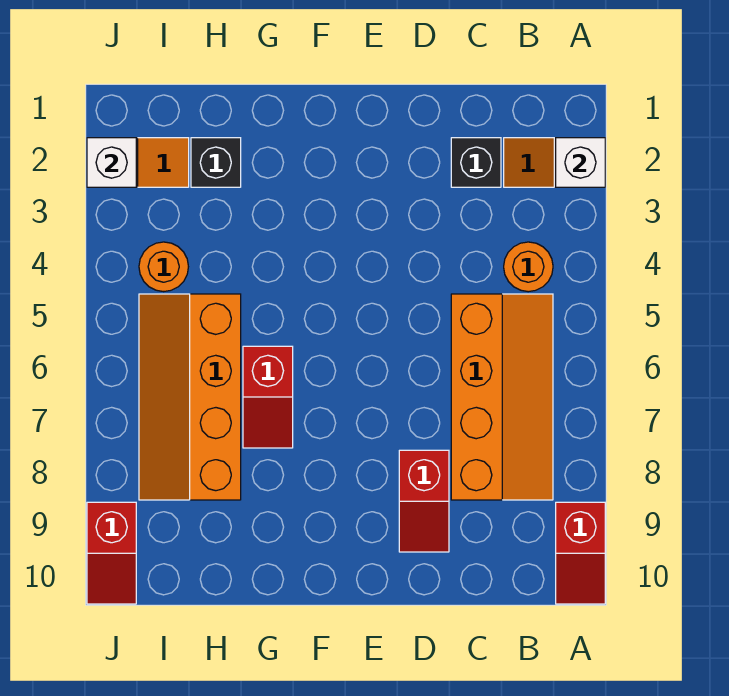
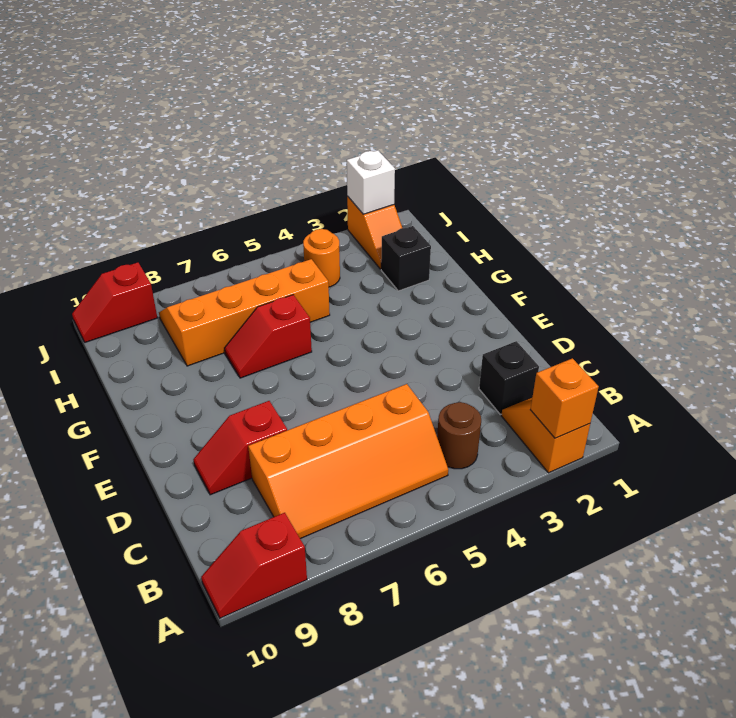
white brick A2 level 2 -> orange brick A2 level 2
orange round brick B4 level 1 -> brown round brick B4 level 1

